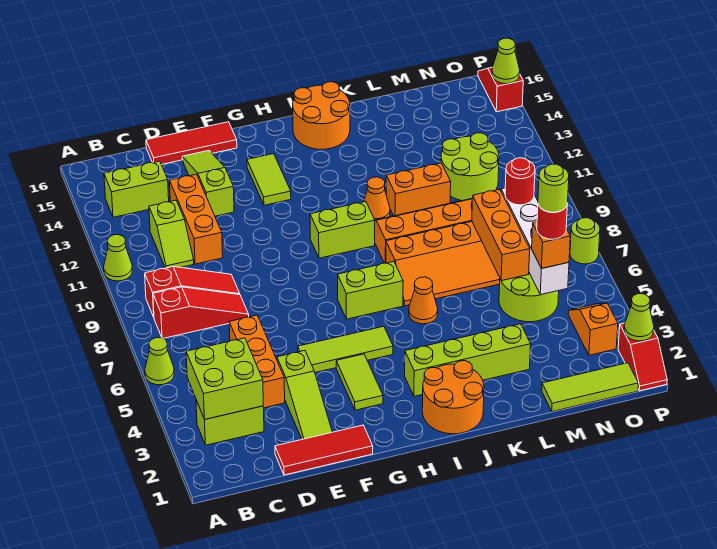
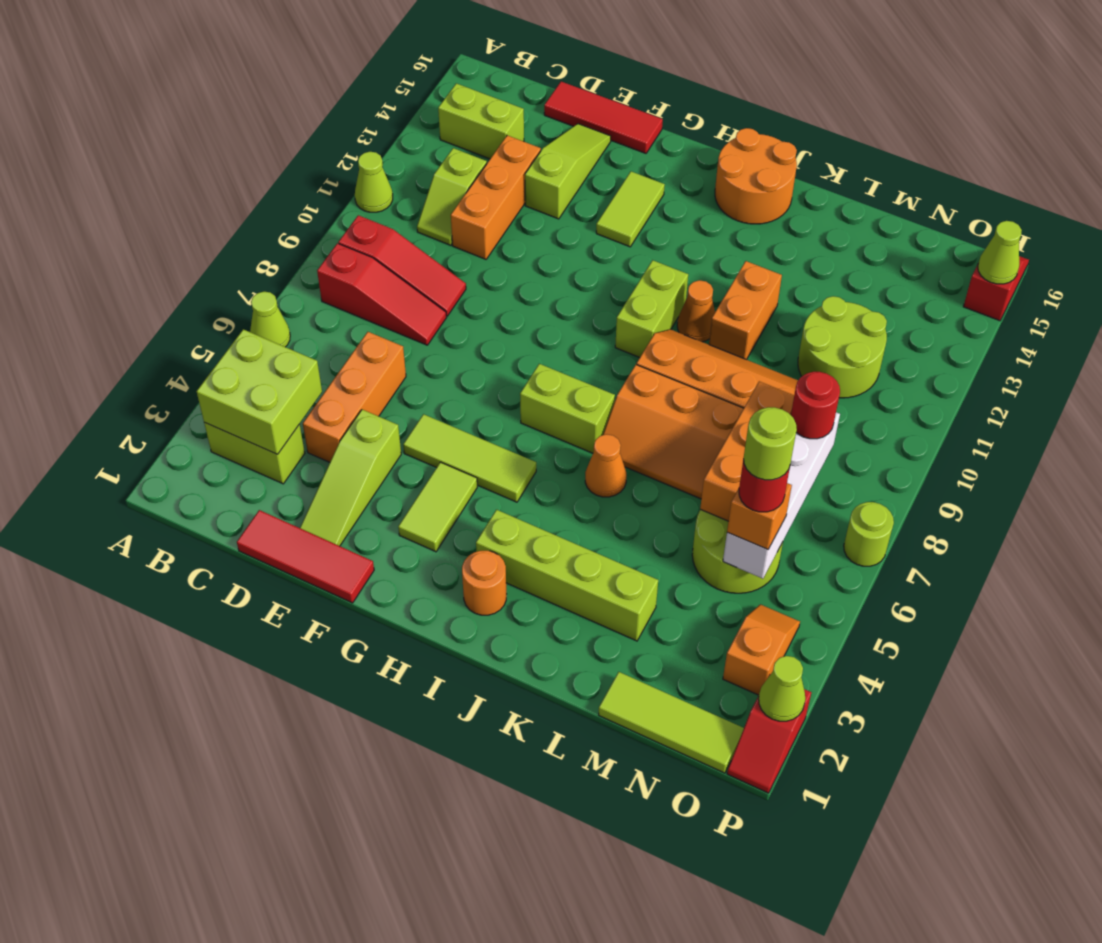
lime brick H10:I10 level 1 -> lime brick I10:I11 level 1
orange round brick I1:J2 level 1 -> orange round brick I2 level 1
orange brick K11:L11 level 1 -> orange brick K11:K12 level 1

